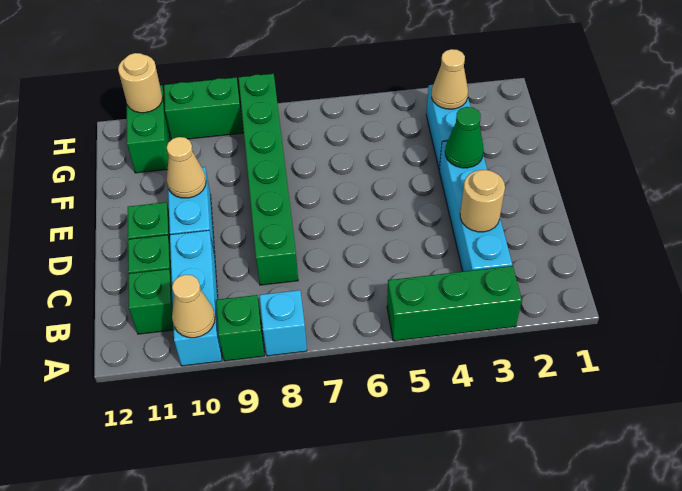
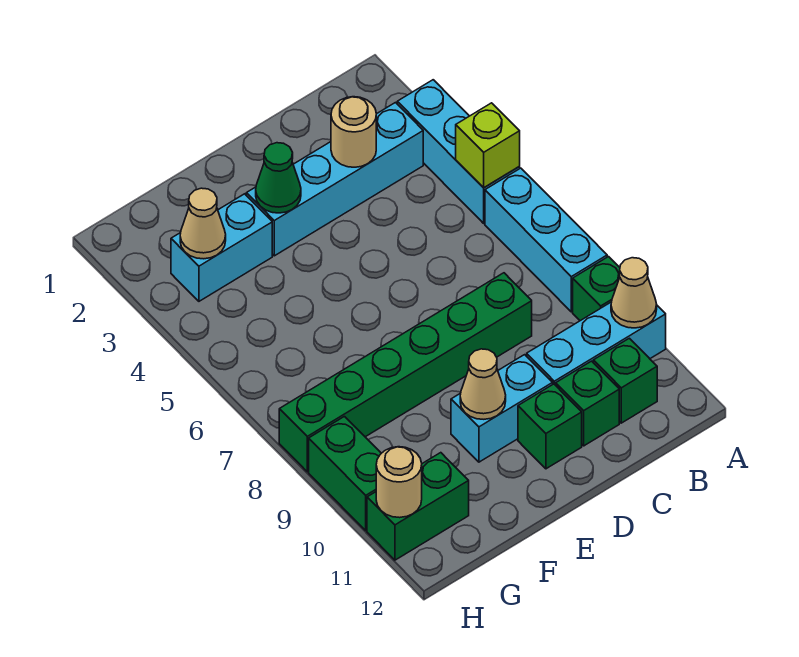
green brick A3:A5 level 1 -> cyan brick A3:A5 level 1
none -> lime brick A5 level 2
cyan brick A8 level 1 -> cyan brick A6:A8 level 1

